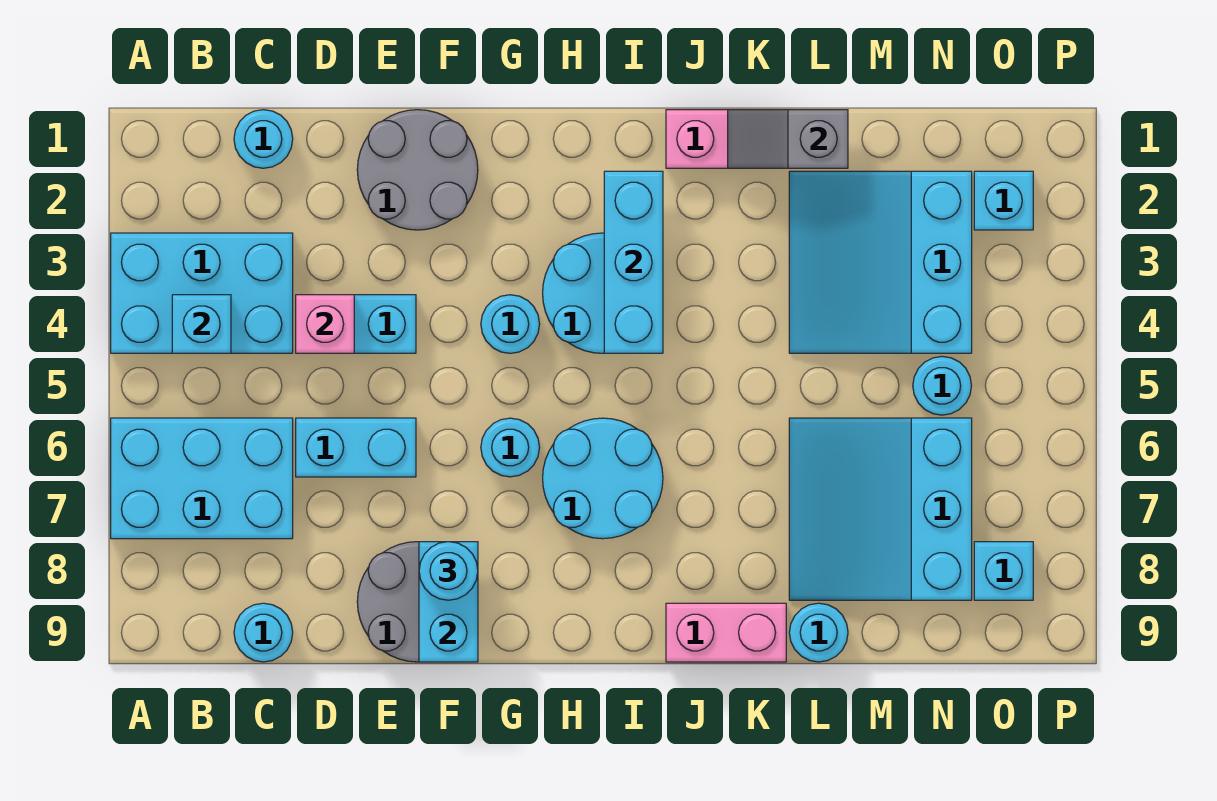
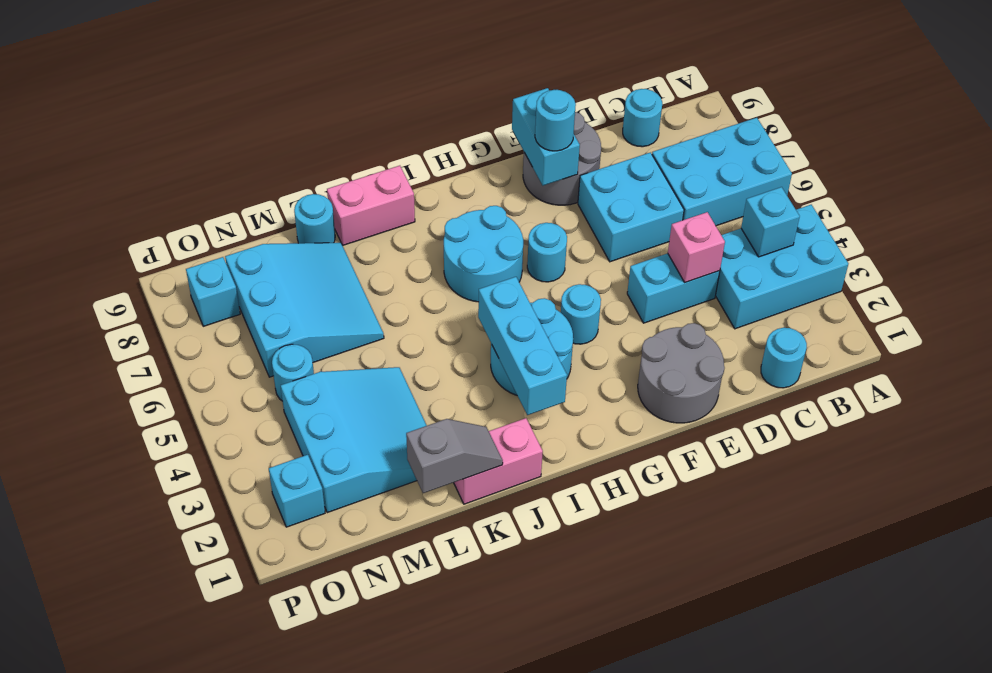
cyan brick D6:E6 level 1 -> cyan brick D6:E7 level 1

